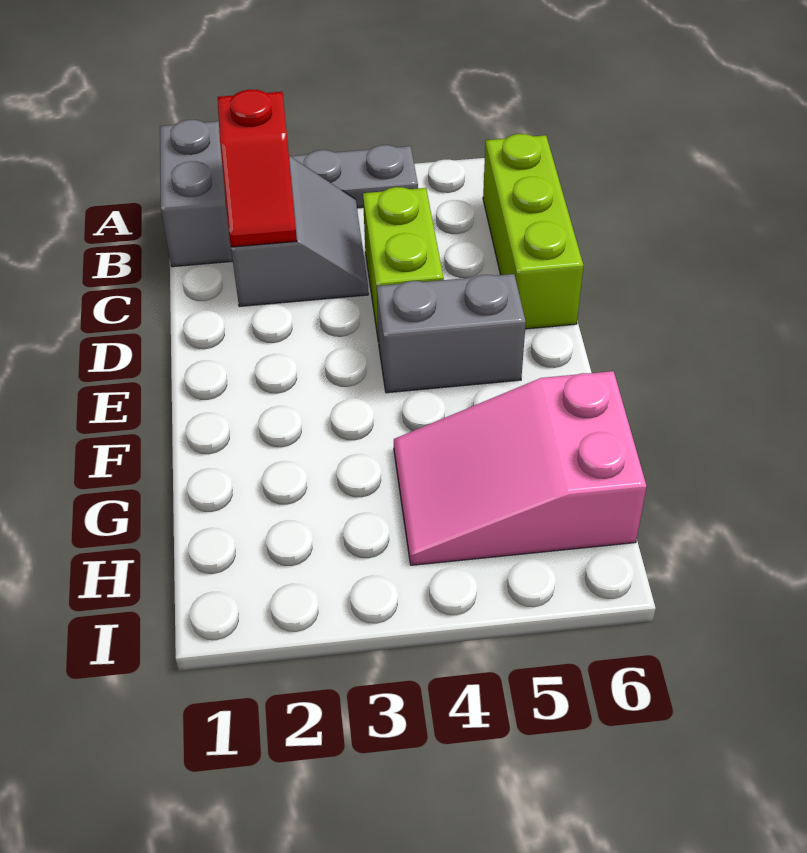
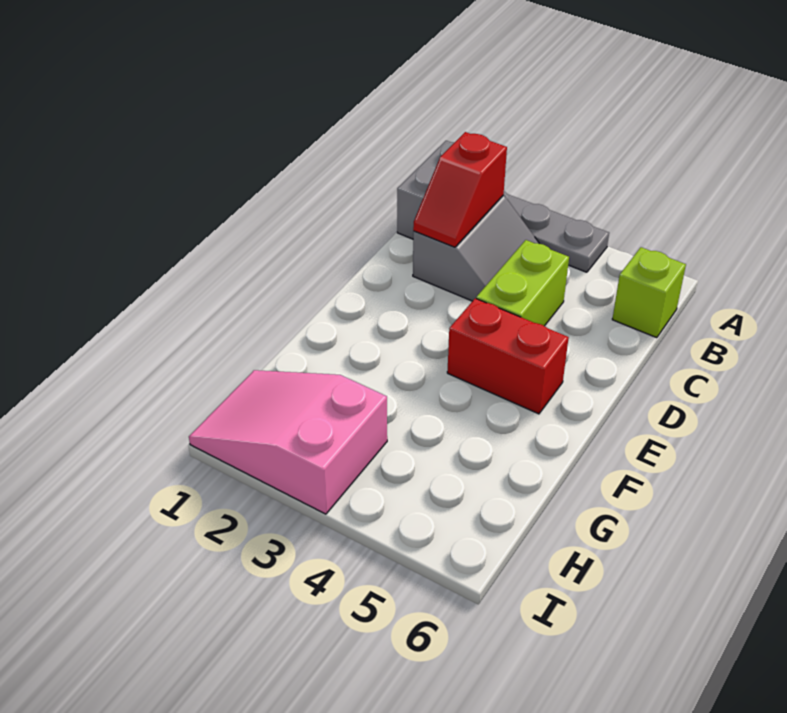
lime brick B6:D6 level 1 -> lime brick B6 level 1
grey brick E4:E5 level 1 -> red brick E4:E5 level 1
pink slope G4:H6 level 1 top 6 -> pink slope H1:I3 level 1 top 3

